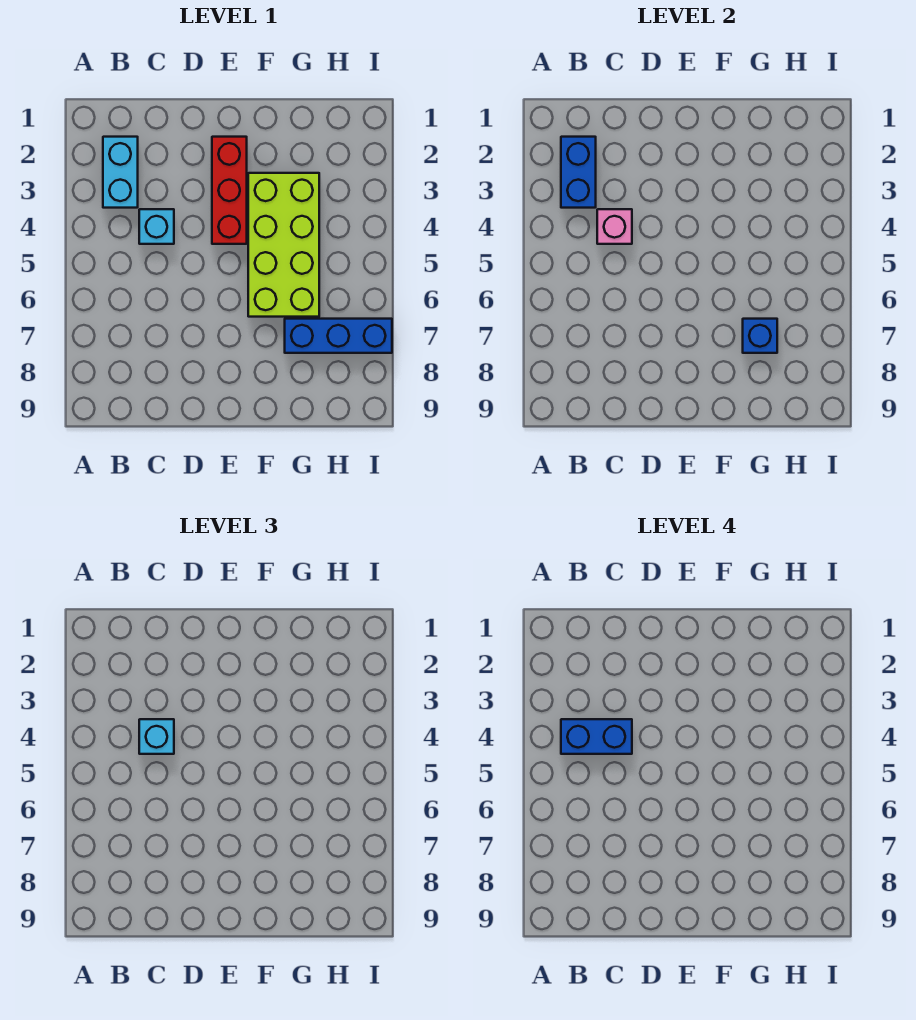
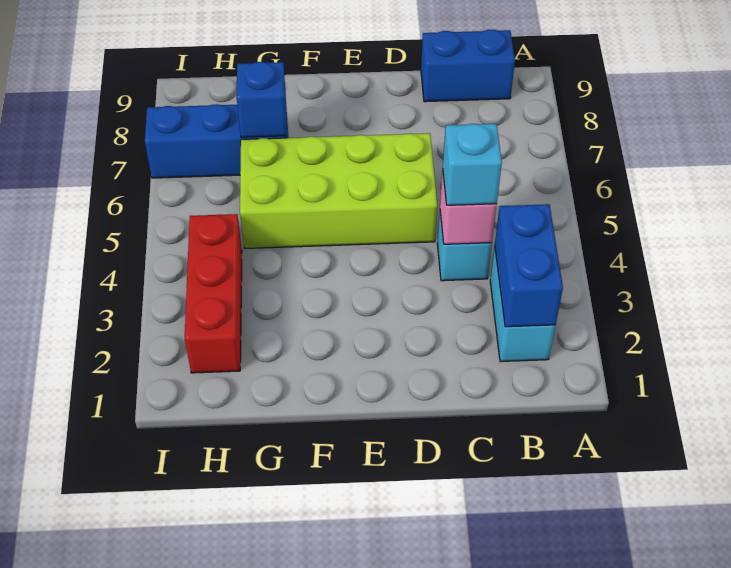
blue brick B4:C4 level 4 -> blue brick B9:C9 level 1
red brick E2:E4 level 1 -> red brick H2:H4 level 1
lime brick F3:G6 level 1 -> lime brick D5:G6 level 1

